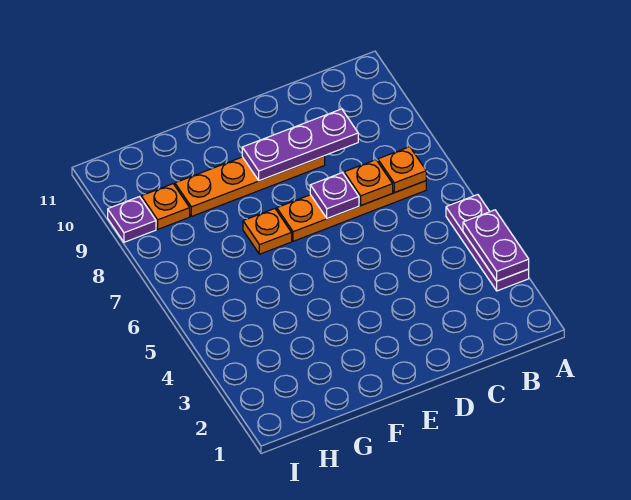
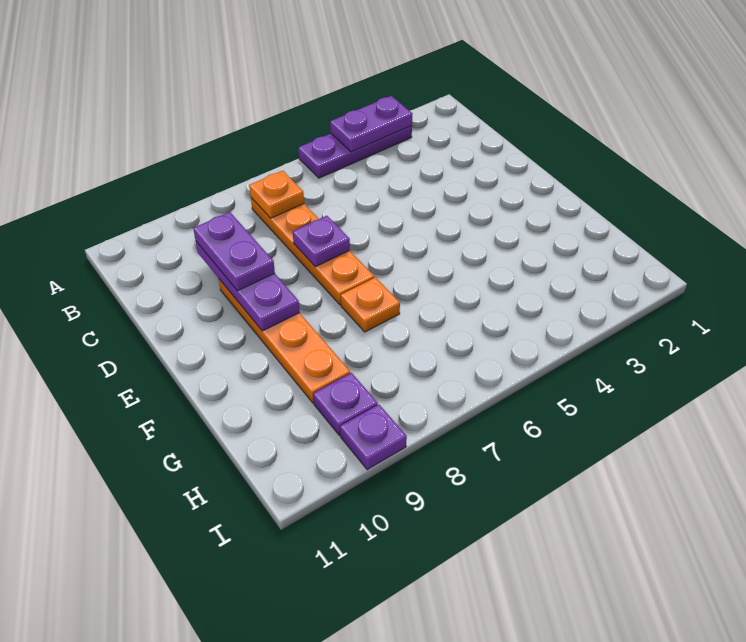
orange plate C7 level 2 -> none
none -> purple plate C9:D9 level 3
orange plate H9 level 1 -> purple plate H9 level 1

